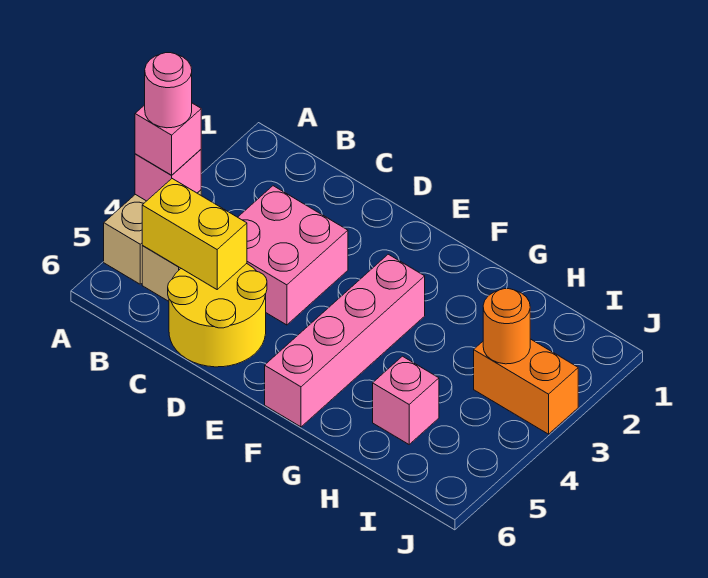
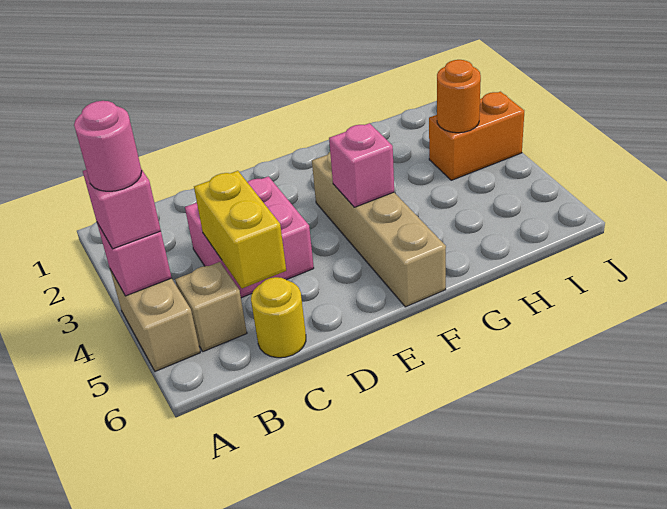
yellow brick B5:C5 level 2 -> yellow brick C4:C5 level 2
yellow round brick C5:D6 level 1 -> yellow round brick C6 level 1
pink brick F3:F6 level 1 -> tan brick F3:F6 level 1
pink brick H5 level 1 -> pink brick F4 level 2

